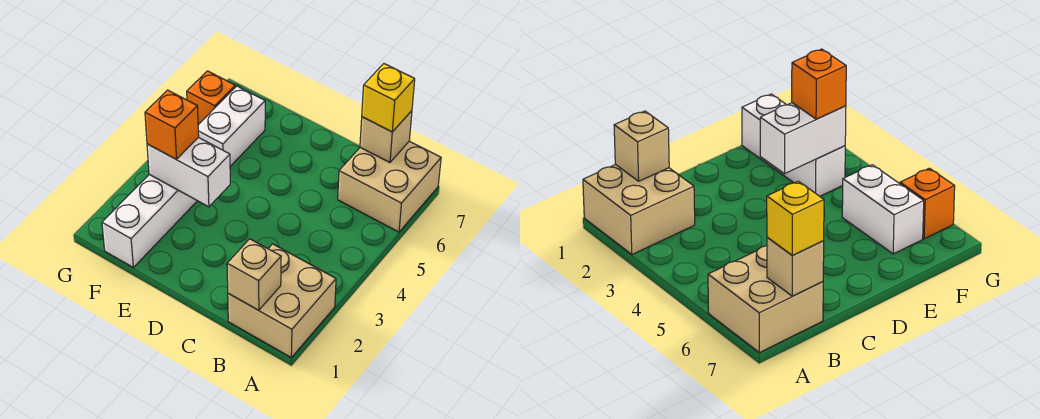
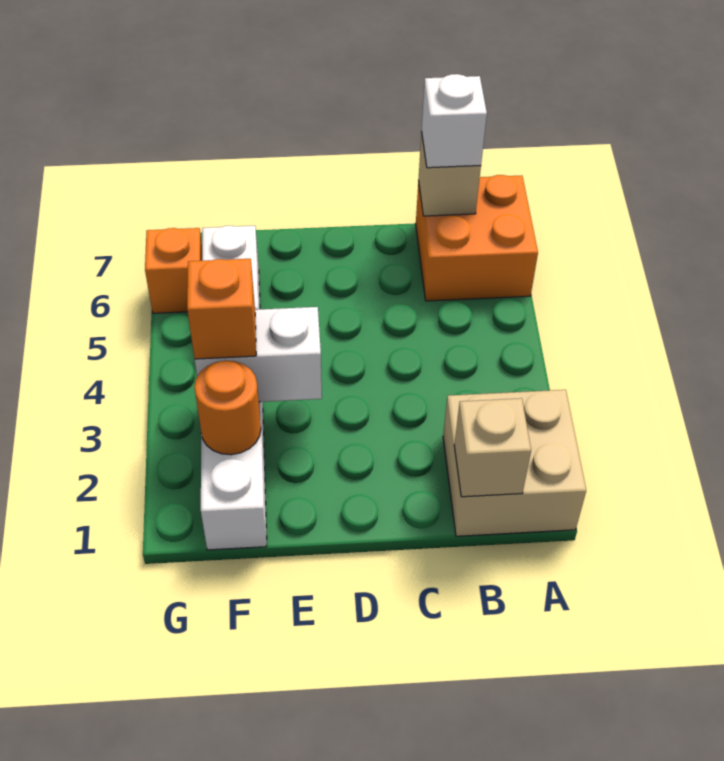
tan brick A6:B7 level 1 -> orange brick A6:B7 level 1
yellow brick B7 level 3 -> white brick B7 level 3
none -> orange round brick F2 level 2

